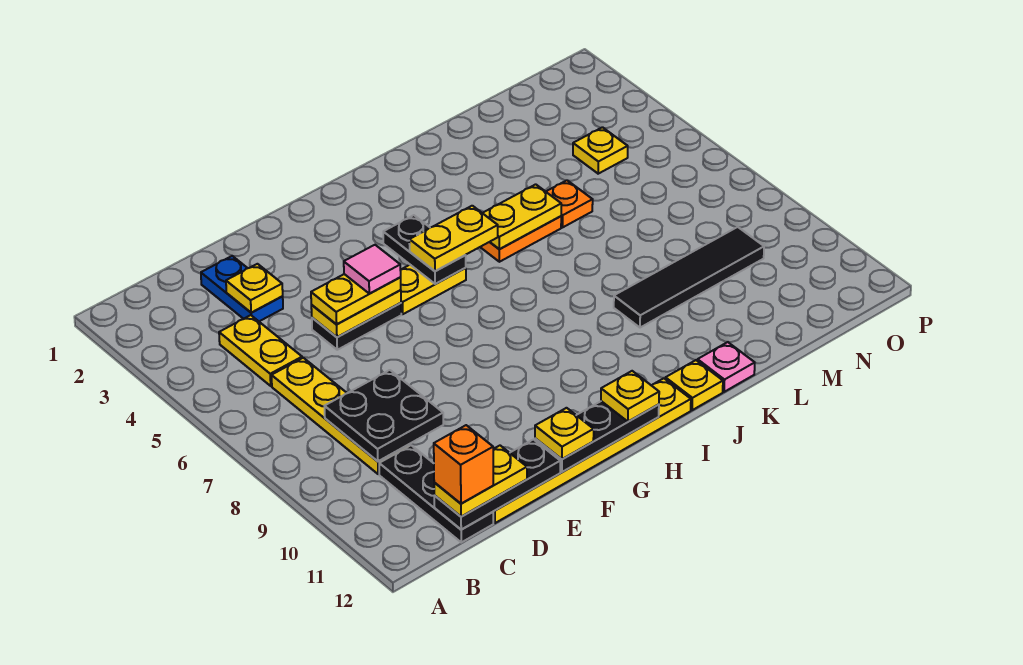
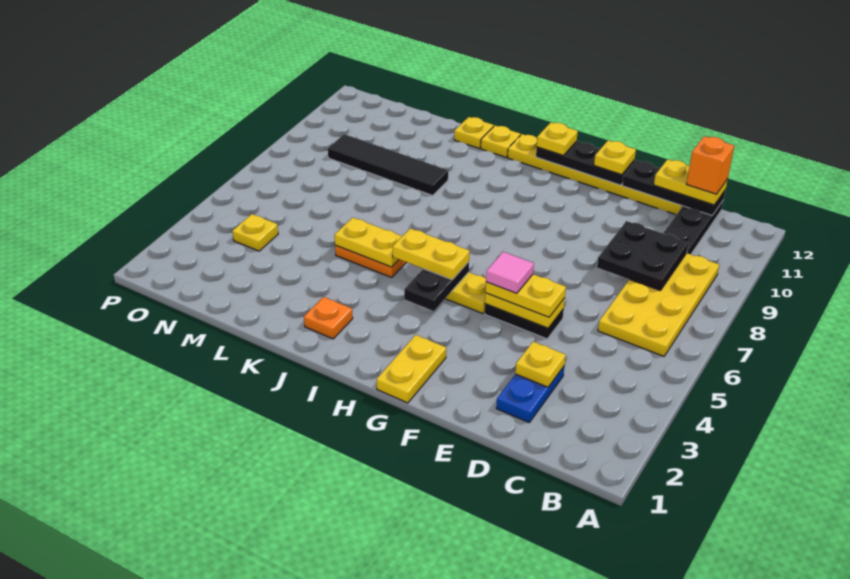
yellow plate C4:C5 level 1 -> yellow plate G1:G2 level 1
yellow plate C6:C9 level 1 -> yellow plate B6:C9 level 1
pink plate K12 level 1 -> yellow plate K12 level 1
orange plate L5 level 1 -> orange plate J2 level 1

